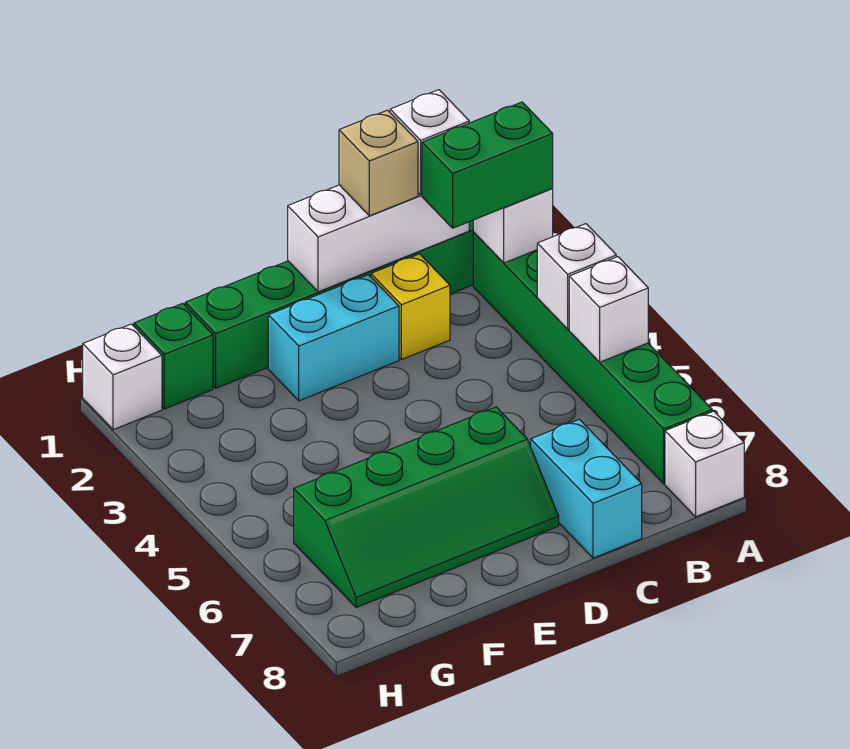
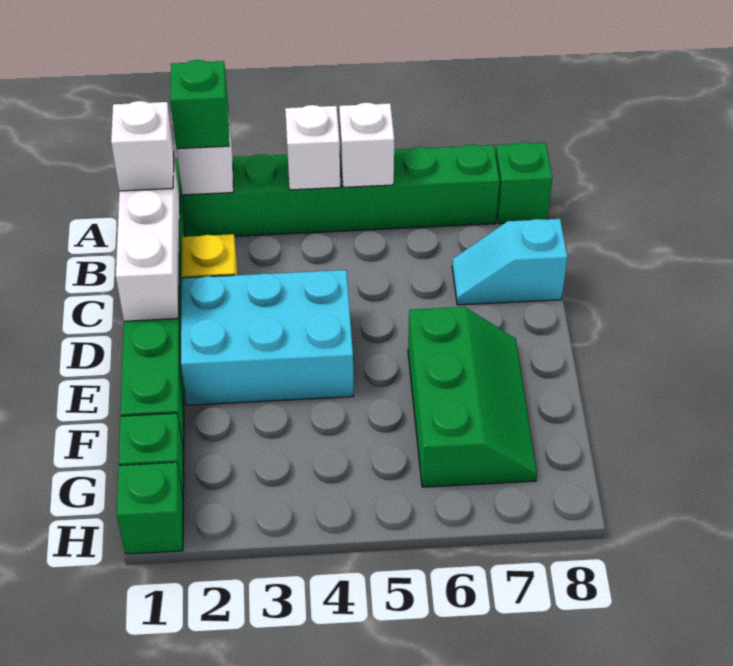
green brick A2:B2 level 3 -> green brick A2 level 3
white brick A8 level 1 -> green brick A8 level 1
tan brick C1 level 3 -> none
cyan brick C7:C8 level 1 -> cyan slope C7:C8 level 1 top 8
cyan brick D2:E2 level 1 -> cyan brick D2:E4 level 1
green slope D6:G7 level 1 top 6 -> green slope E6:G7 level 1 top 6
white brick H1 level 1 -> green brick H1 level 1

